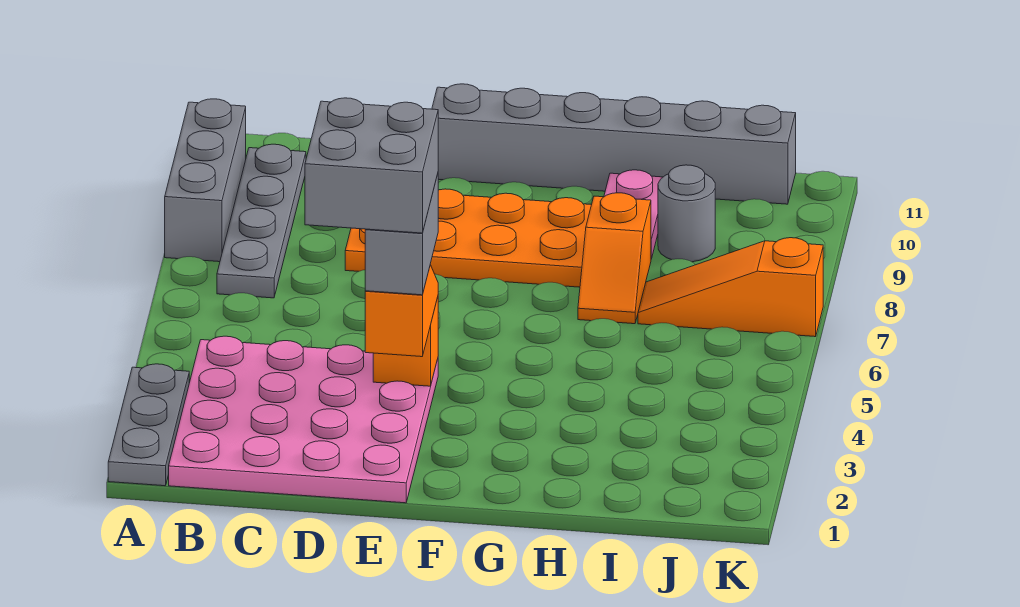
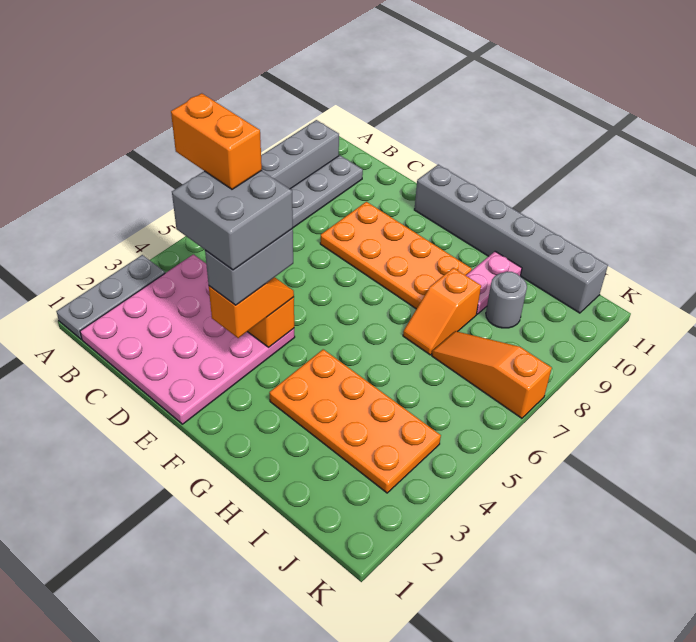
none -> orange brick C4:D4 level 6
none -> orange plate G3:J4 level 1

